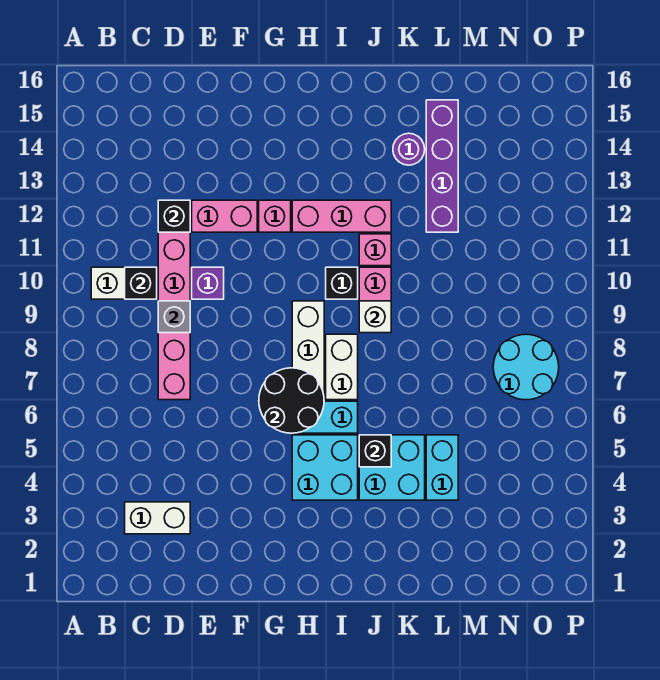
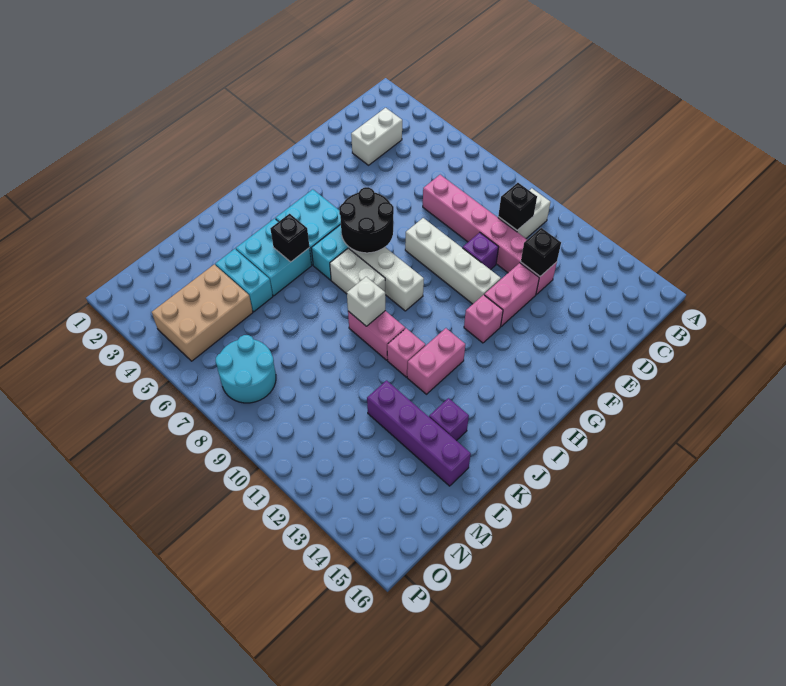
grey brick D9 level 2 -> none
none -> white brick F8:F11 level 1
pink brick H12:J12 level 1 -> pink brick I12:J12 level 1
black brick I10 level 1 -> none
purple round brick K14 level 1 -> purple brick K14 level 1
none -> tan brick M4:O5 level 1

